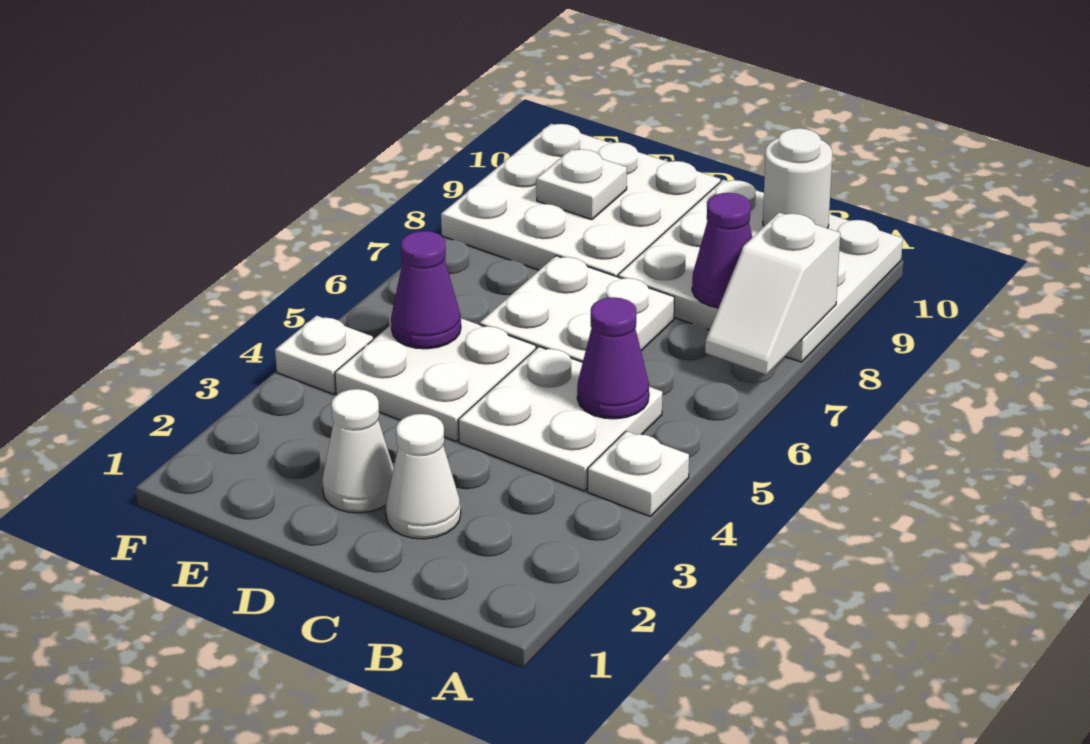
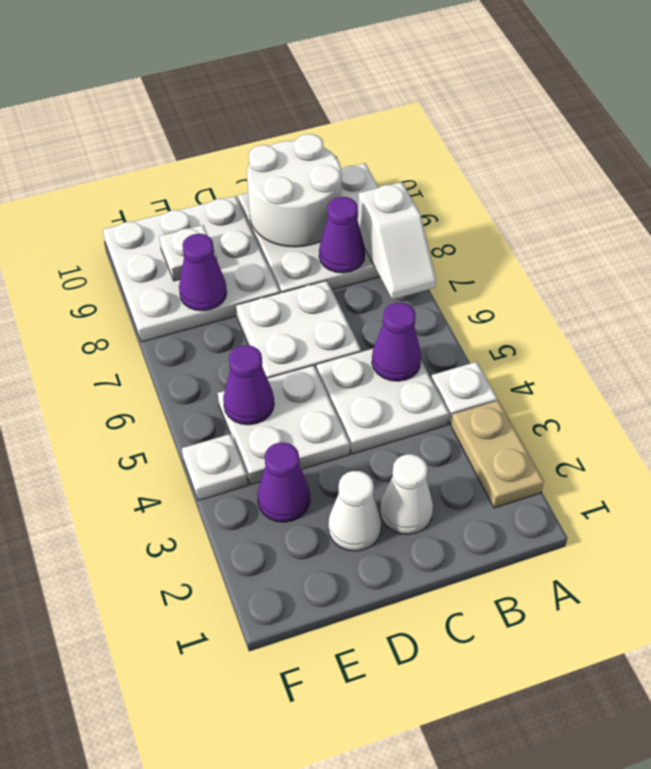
none -> tan plate A2:A3 level 1
white round brick B10 level 2 -> white round brick B9:C10 level 2
none -> purple cone E3 level 1
none -> purple cone E8 level 2

